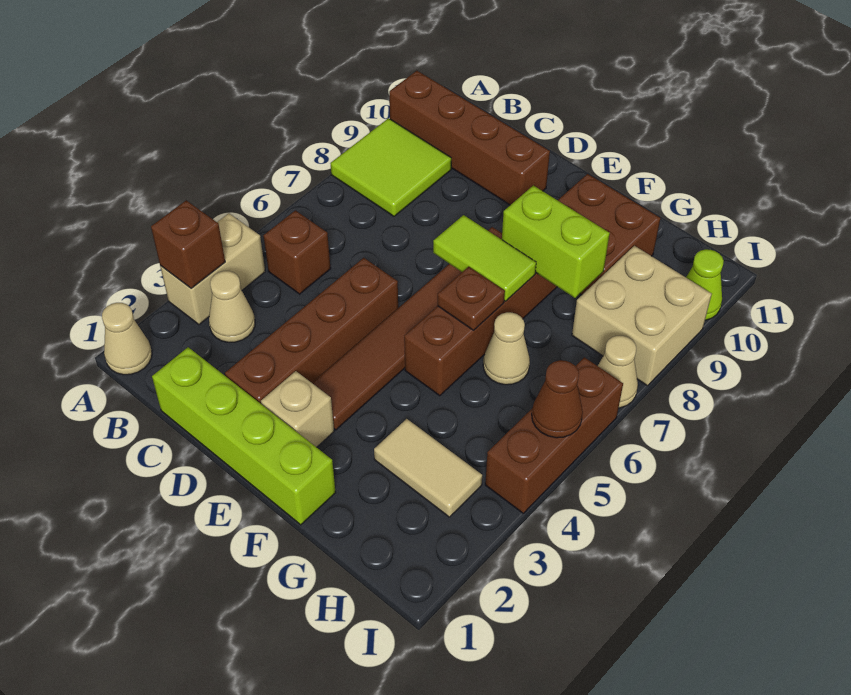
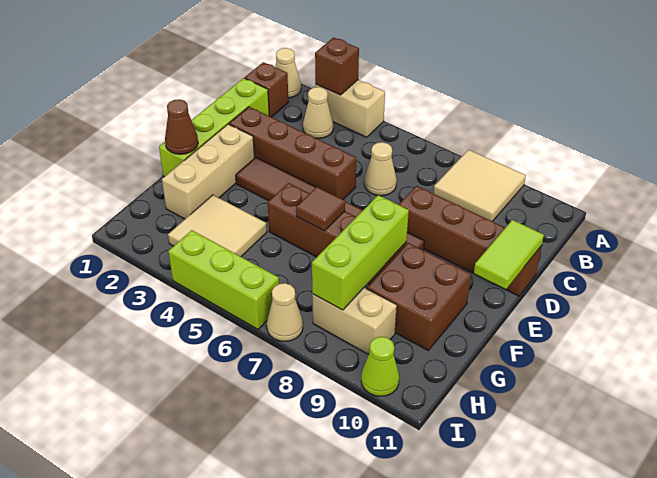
lime tile A8:B9 level 1 -> tan tile A8:B9 level 1
brown brick A10:D10 level 1 -> brown brick D8:D11 level 1
brown brick B5 level 1 -> brown brick B1 level 1
tan brick E2 level 1 -> tan brick E2:G2 level 1
lime tile E7:F7 level 2 -> lime tile D11:E11 level 2
brown plate F6 level 2 -> brown tile F6 level 2
lime brick F8:G8 level 2 -> lime brick F8:H8 level 2
tan tile G3:H3 level 1 -> tan tile G3:H4 level 1
tan cone G6 level 1 -> tan cone C6 level 1
tan brick H8:I9 level 1 -> tan brick H8:H9 level 1
brown brick I4:I6 level 1 -> lime brick I4:I6 level 1
brown cone I5 level 2 -> brown cone F1 level 2

